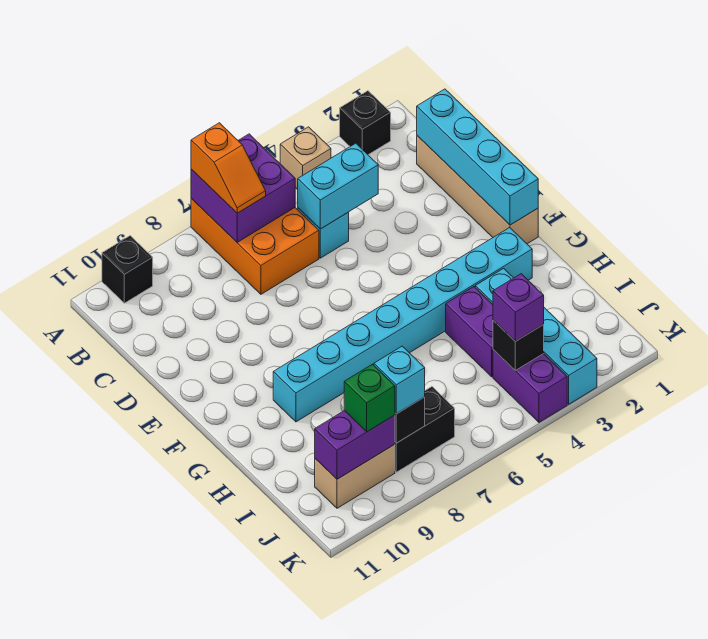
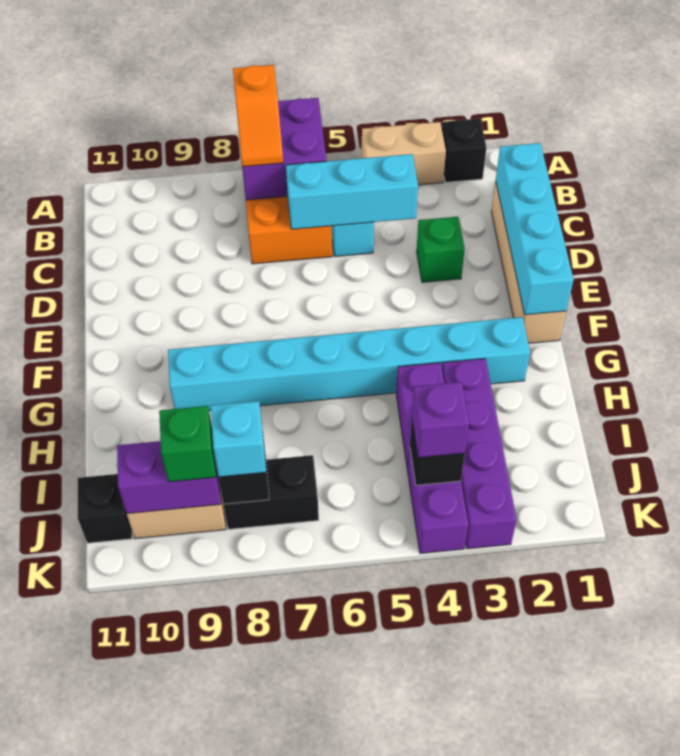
tan brick A4 level 1 -> tan brick A3:A4 level 1
black brick A10 level 1 -> black brick J11 level 1
cyan brick C4:C5 level 2 -> cyan brick C4:C6 level 2
none -> green brick D3 level 1
cyan brick H3:K3 level 1 -> purple brick H3:K3 level 1

